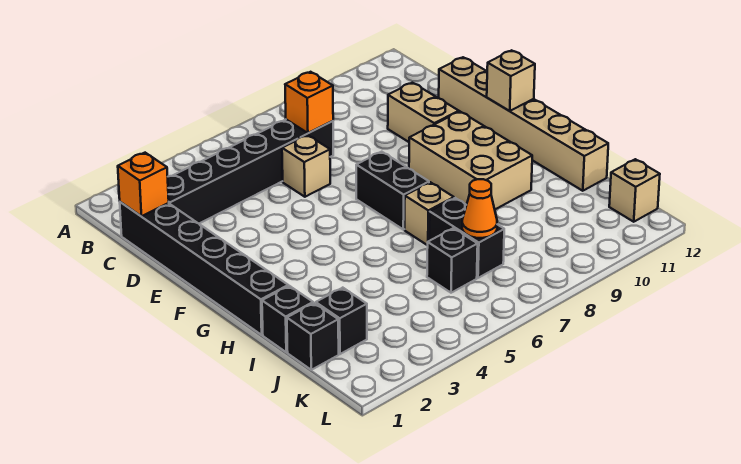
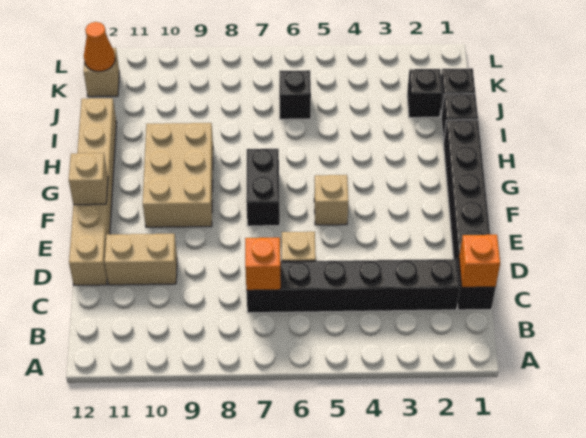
tan brick D10:E10 level 1 -> tan brick D10:D11 level 1
tan brick H7 level 1 -> tan brick F5 level 1
black brick I7:J7 level 1 -> none
orange cone J7 level 2 -> orange cone K12 level 2

